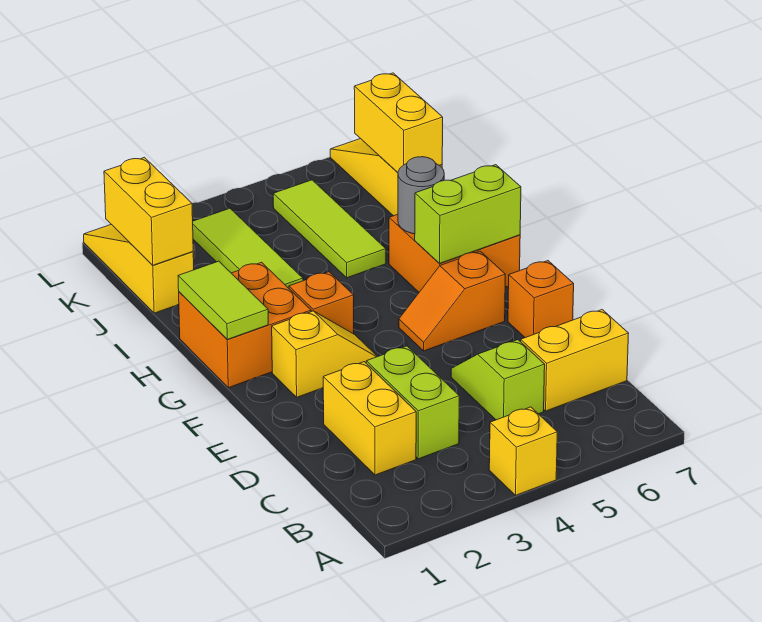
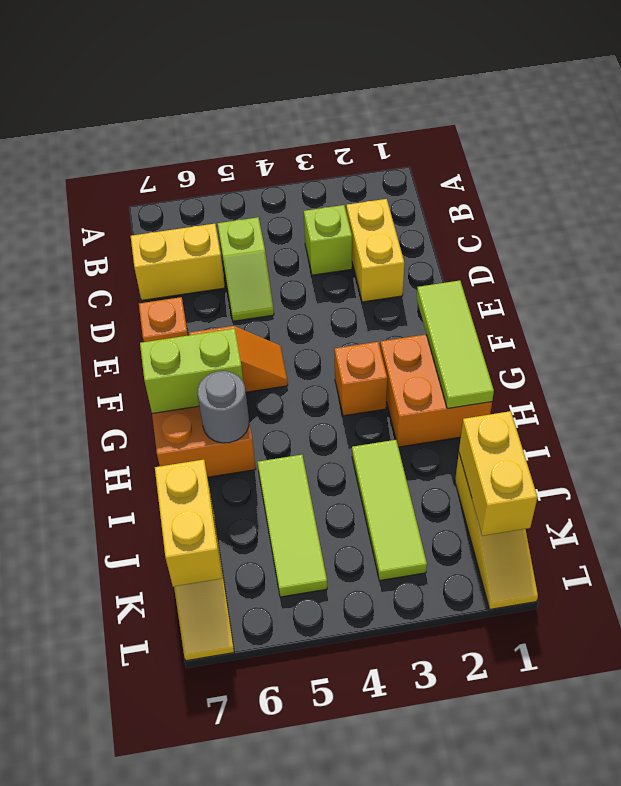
yellow brick A4 level 1 -> none
lime brick C3:D3 level 1 -> lime brick C3 level 1
yellow slope F2:F3 level 1 top 2 -> none
lime tile G1:H1 level 2 -> lime tile F1:H1 level 2

